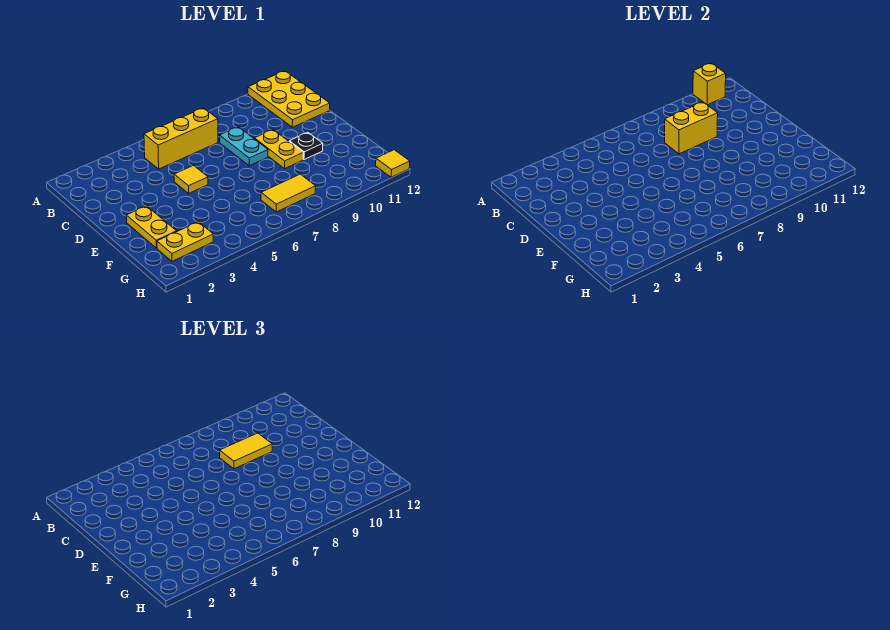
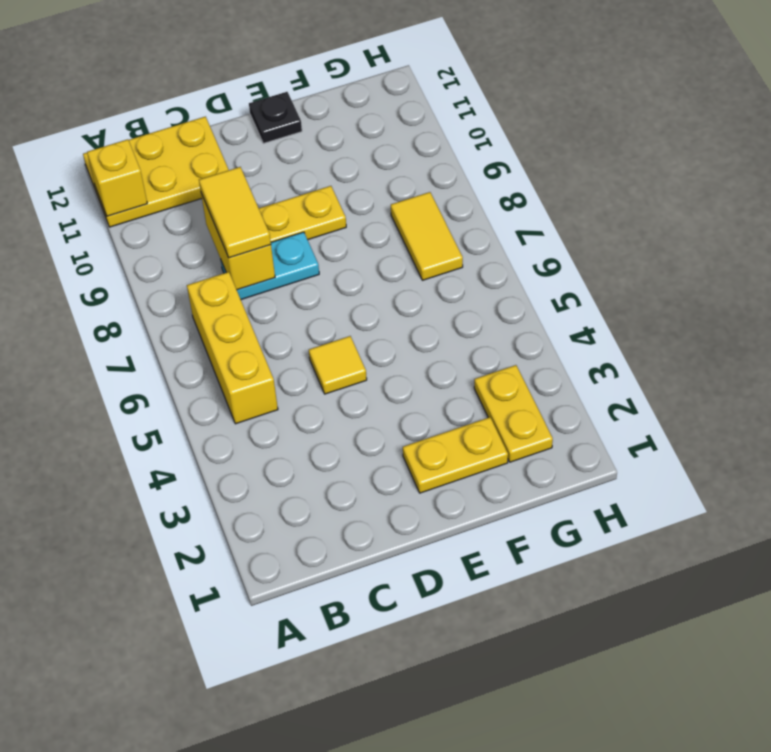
black plate E10 level 1 -> black plate E12 level 1
yellow tile H12 level 1 -> none

